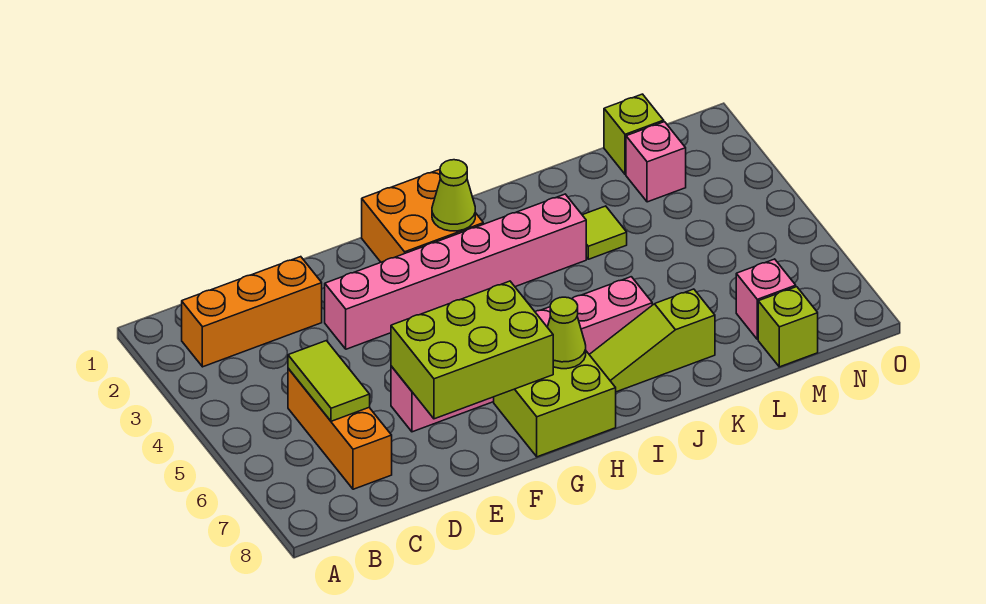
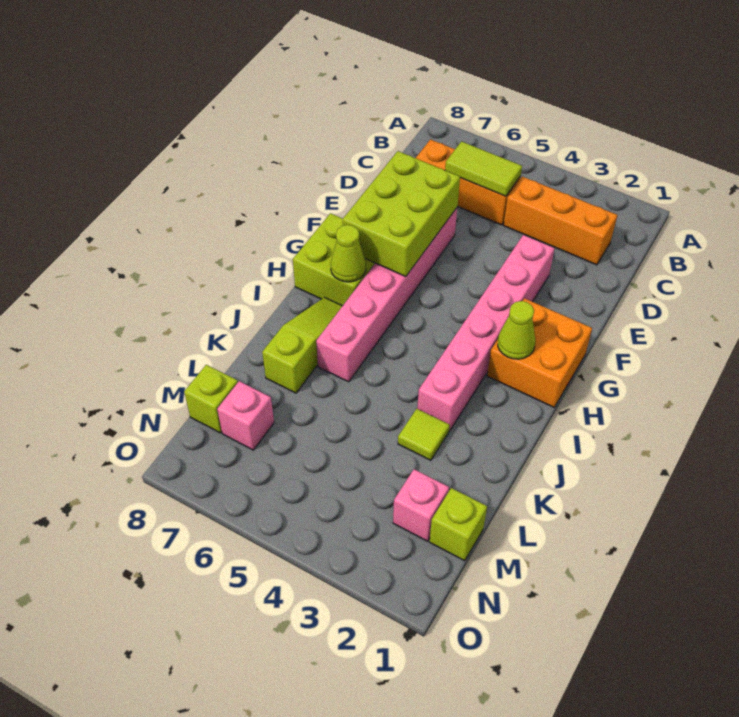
orange brick B2:D2 level 1 -> orange brick C2:C4 level 1

